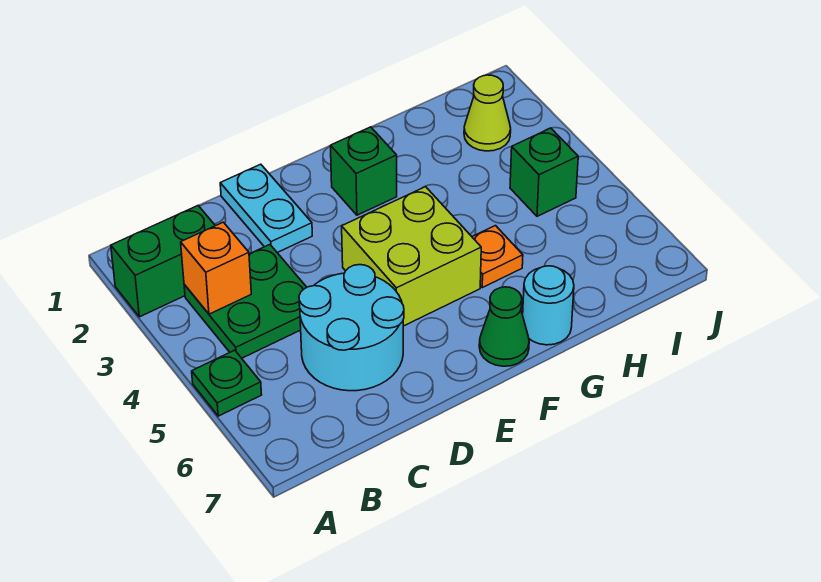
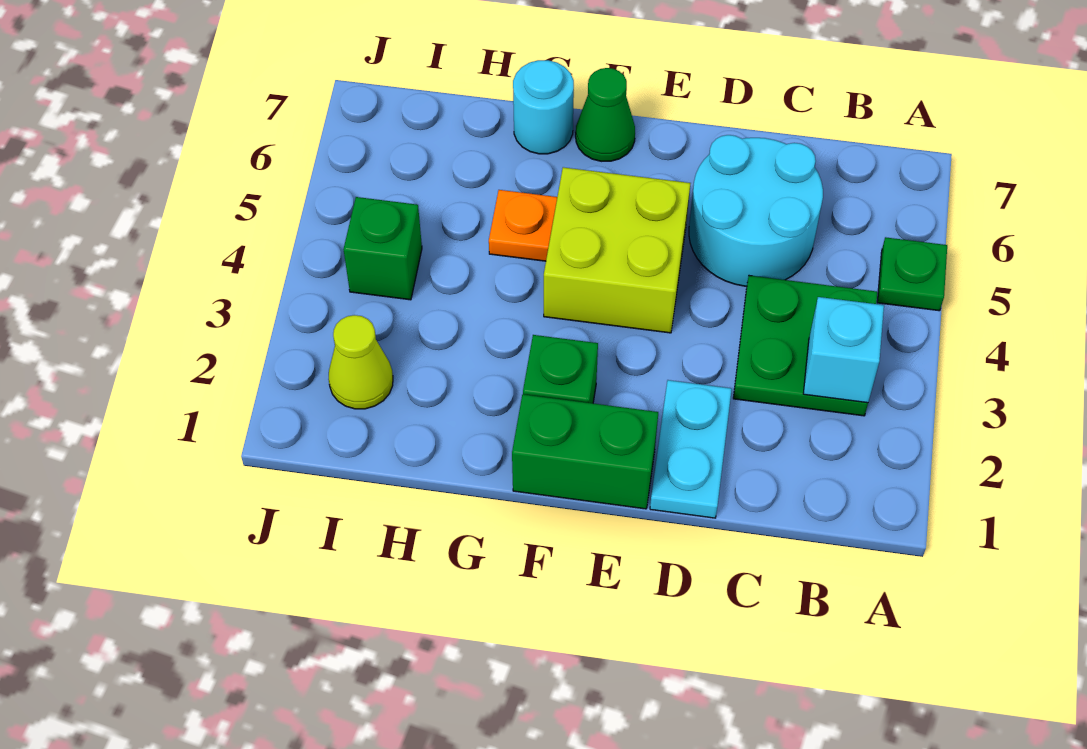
green brick A2:B2 level 1 -> green brick E1:F1 level 1
orange brick B3 level 2 -> cyan brick B3 level 2

